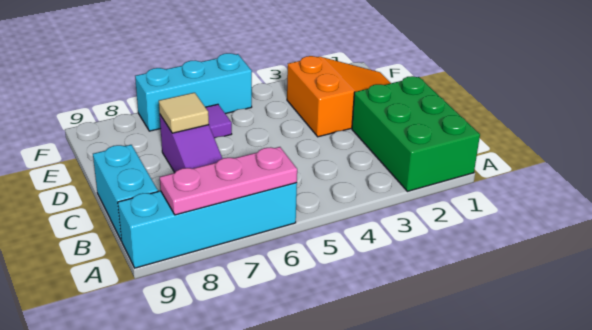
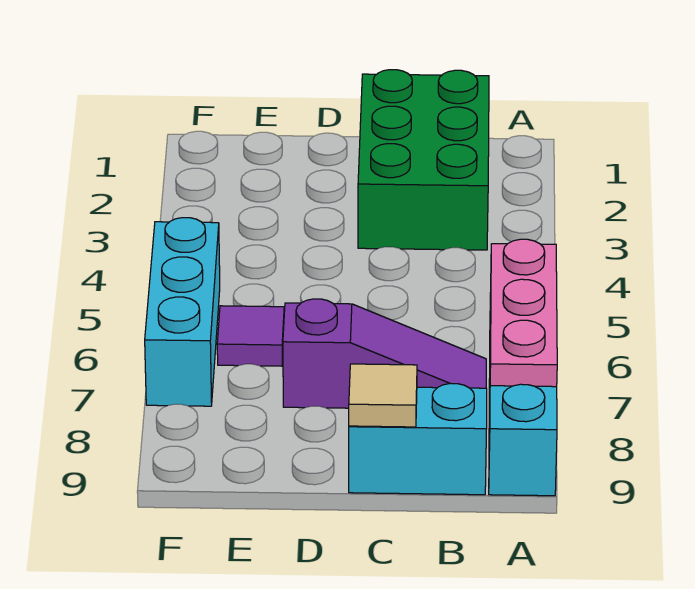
green brick A1:C2 level 1 -> green brick B1:C3 level 1
orange slope D1:E3 level 1 top 3 -> none
tan tile D7 level 2 -> tan tile C9 level 2

